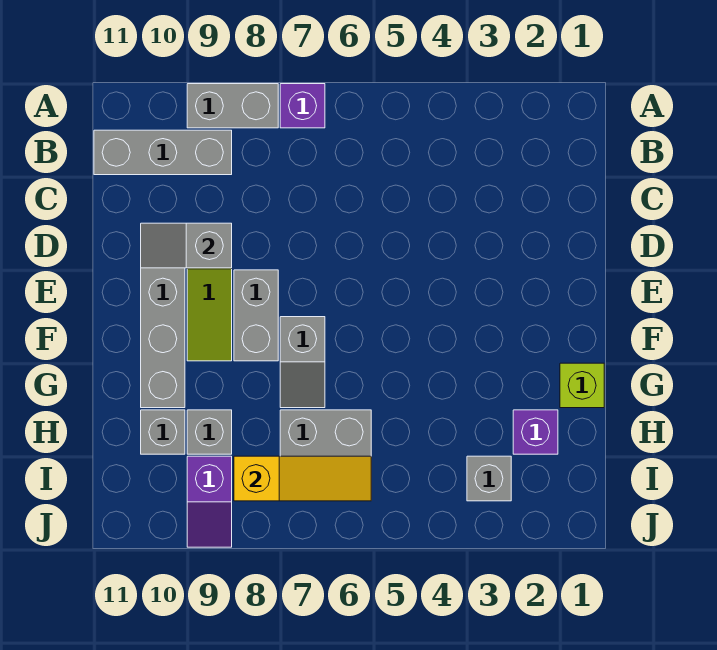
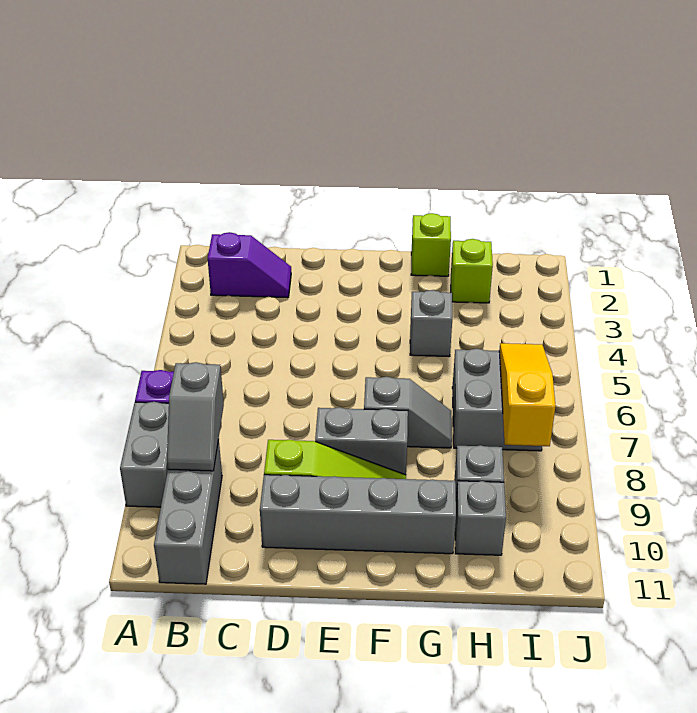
grey slope D9:D10 level 2 top 9 -> grey slope B8:B9 level 2 top 8
purple brick H2 level 1 -> lime brick H2 level 1
grey brick I3 level 1 -> grey brick G4 level 1
purple slope I9:J9 level 1 top I -> purple slope B2:C2 level 1 top B

